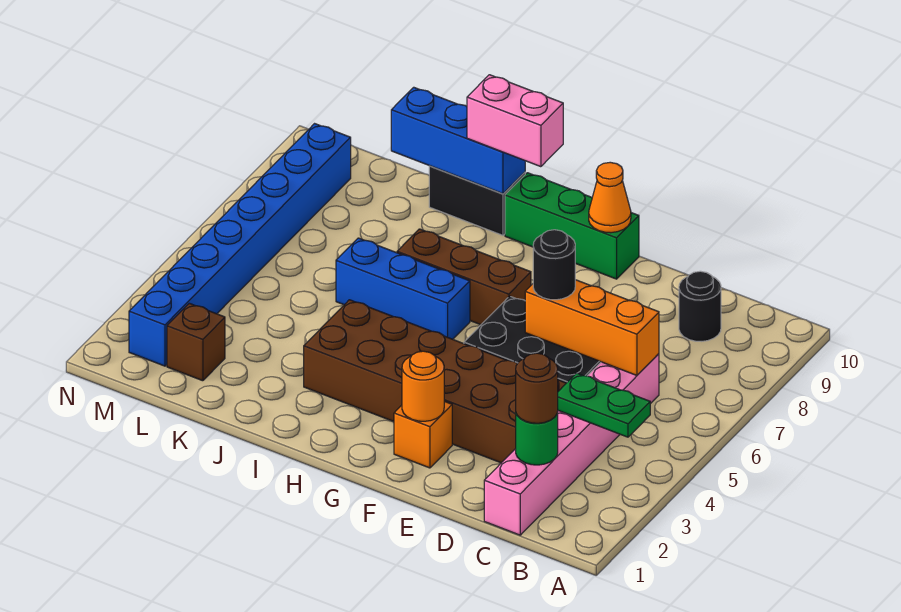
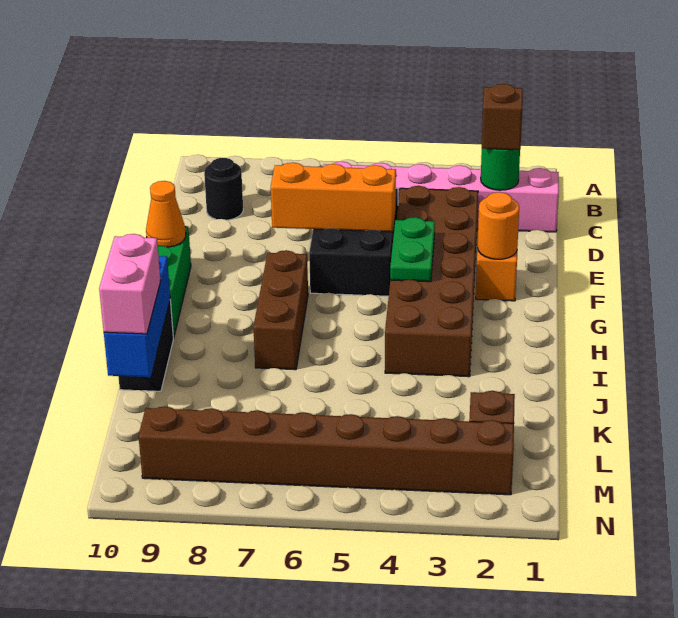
green plate B4:C4 level 2 -> green plate F4:G4 level 2
brown round brick C2 level 3 -> brown brick C2 level 3
orange brick C6:E6 level 2 -> orange brick E5:E7 level 2
black round brick E6 level 3 -> none
blue brick H6:J6 level 1 -> none
pink brick H10:I10 level 3 -> pink brick J10:K10 level 3
blue brick M2:M9 level 1 -> brown brick M2:M9 level 1

